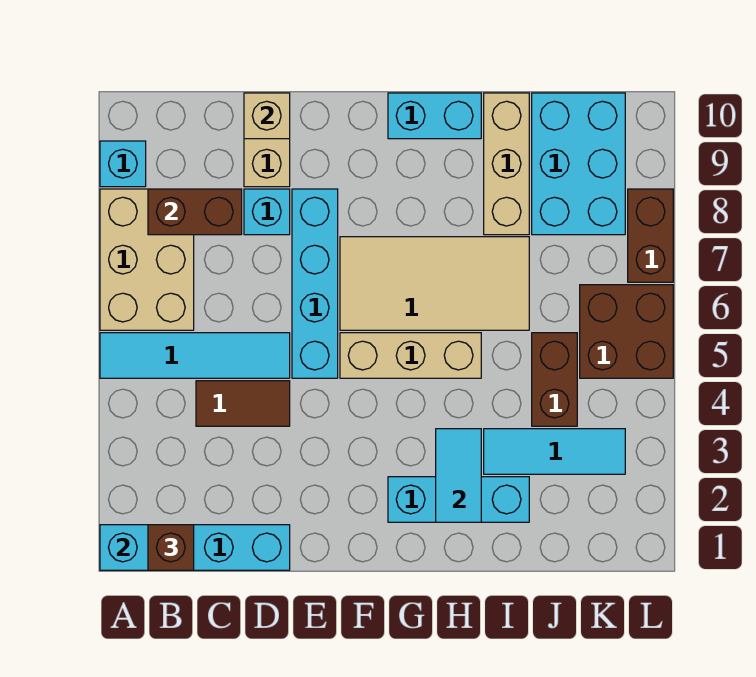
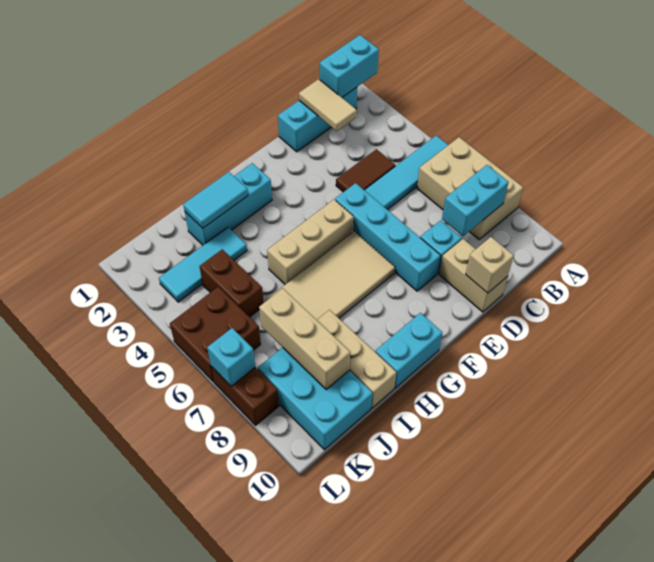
cyan brick A9 level 1 -> cyan brick L7 level 2
brown brick B1 level 3 -> none
brown brick B8:C8 level 2 -> cyan brick B8:C8 level 2
none -> tan tile C1:C2 level 2
cyan tile H2:H3 level 2 -> cyan tile H2:I2 level 2
none -> tan brick J7:J9 level 2

